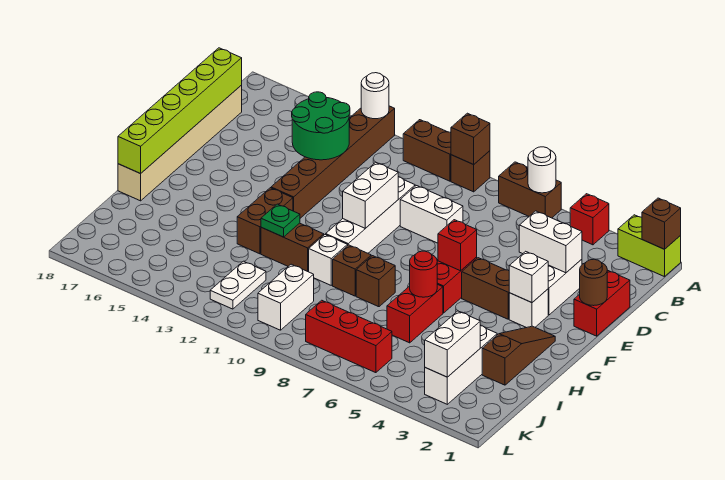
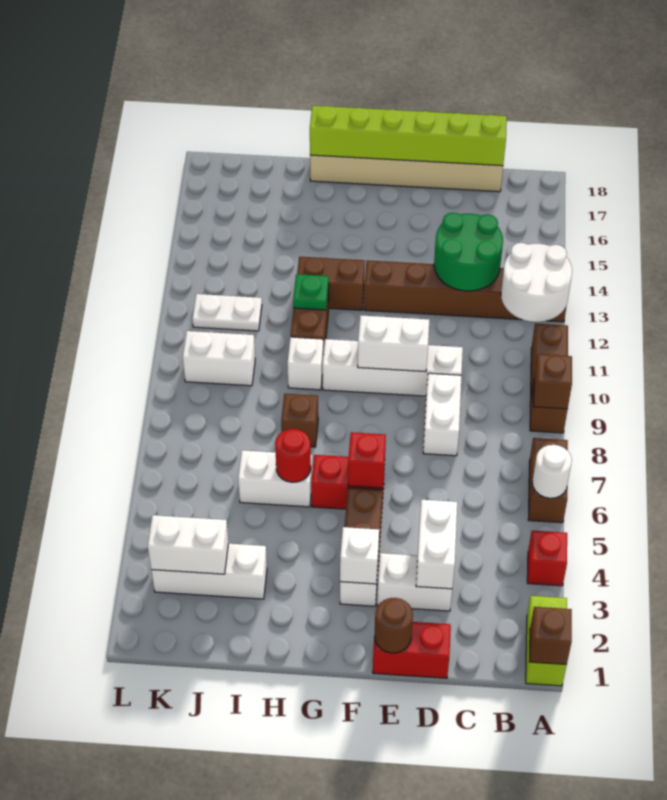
white round brick A13 level 2 -> white round brick A12:B13 level 2
brown slope G2:I2 level 1 top I -> none
red brick H6:I6 level 1 -> white brick H6:I6 level 1
brown brick H9 level 1 -> none
red brick K6:K8 level 1 -> none

